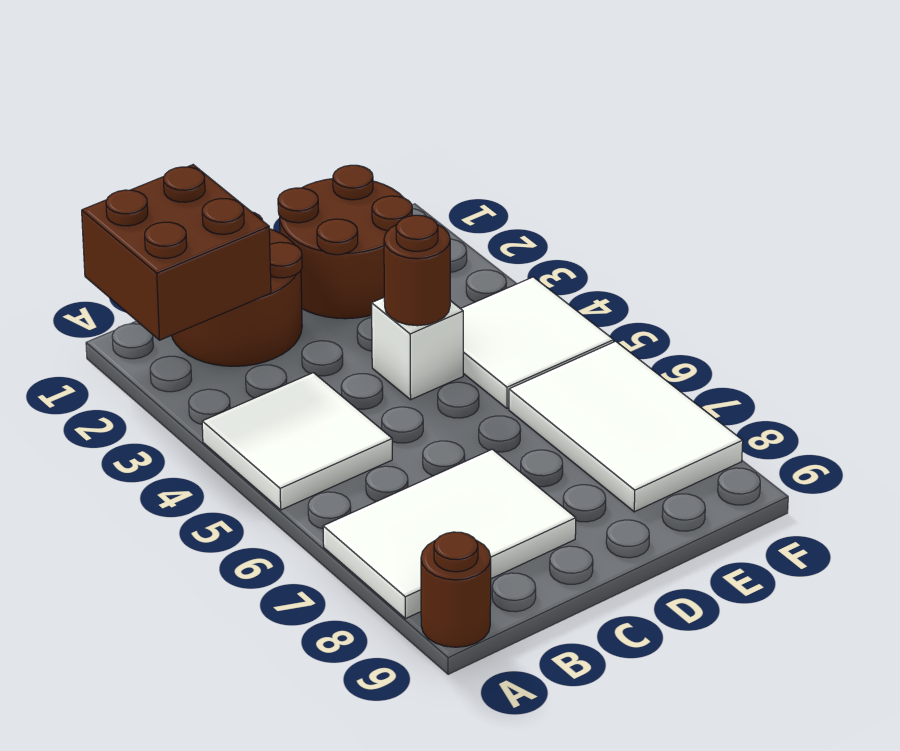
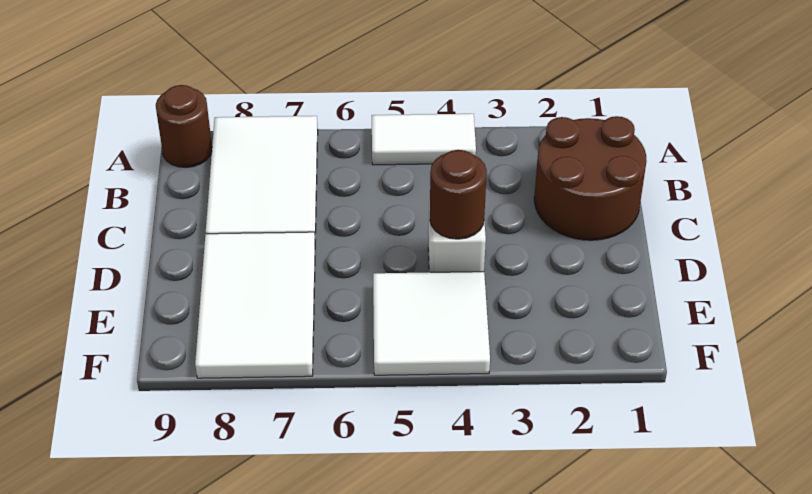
brown brick A1:B2 level 2 -> none
white tile A4:B5 level 1 -> white tile A4:A5 level 1
brown round brick D1:E2 level 1 -> none
white tile E6:F8 level 1 -> white tile D7:F8 level 1

